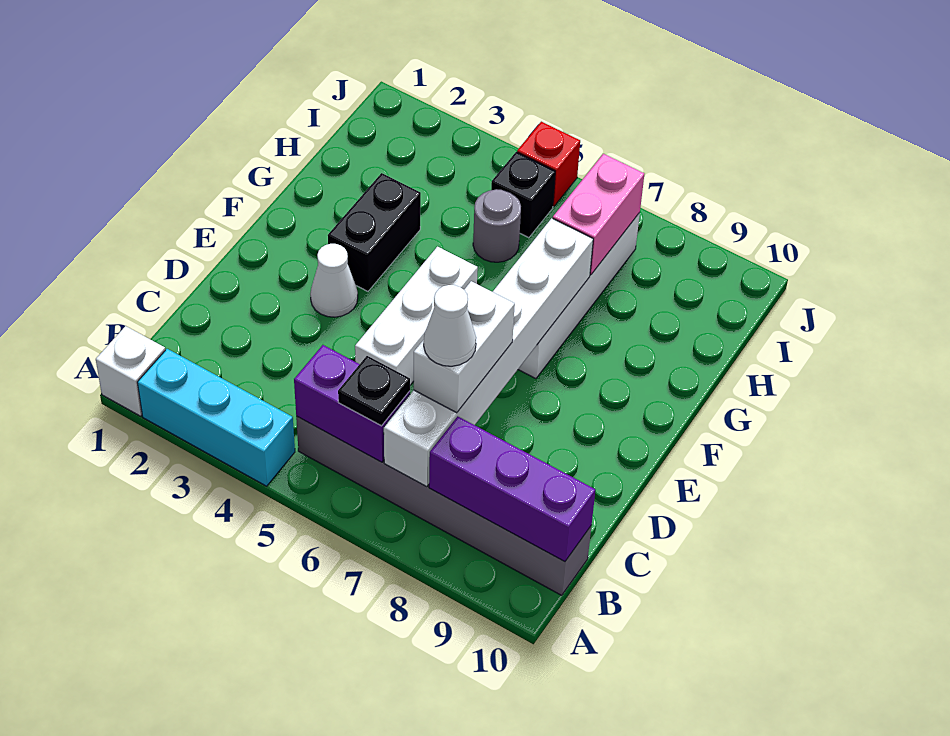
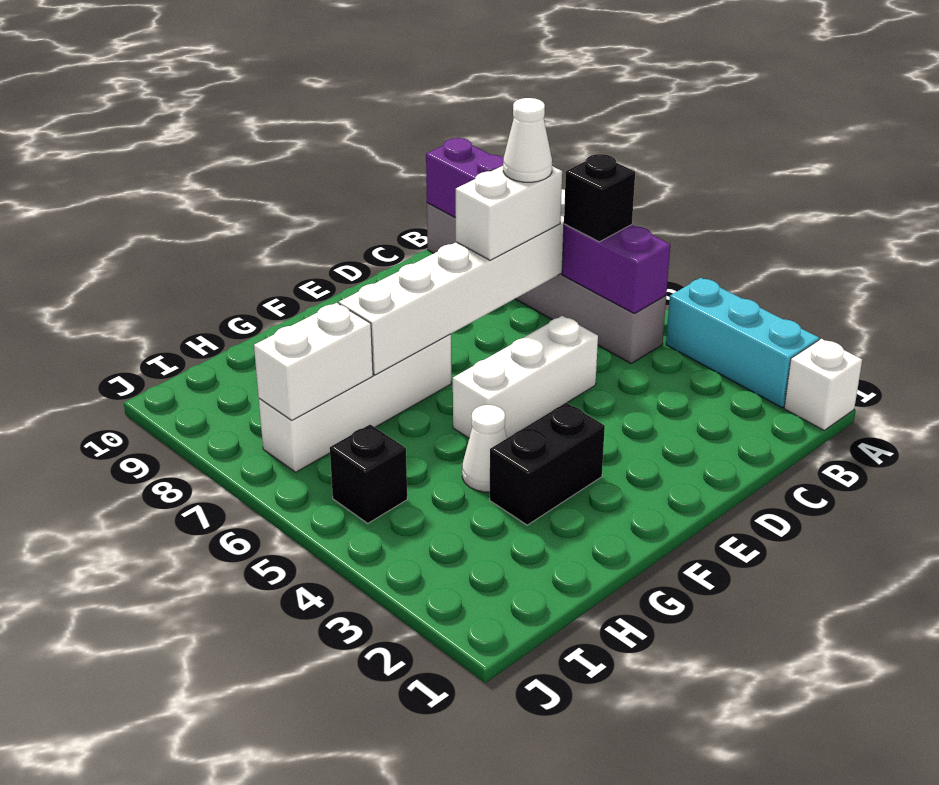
black plate B6 level 3 -> black brick B6 level 3
white cone E3 level 1 -> white cone G4 level 1
grey round brick H5 level 1 -> none
pink brick H7:I7 level 2 -> white brick H7:I7 level 2
red brick J5 level 1 -> none

